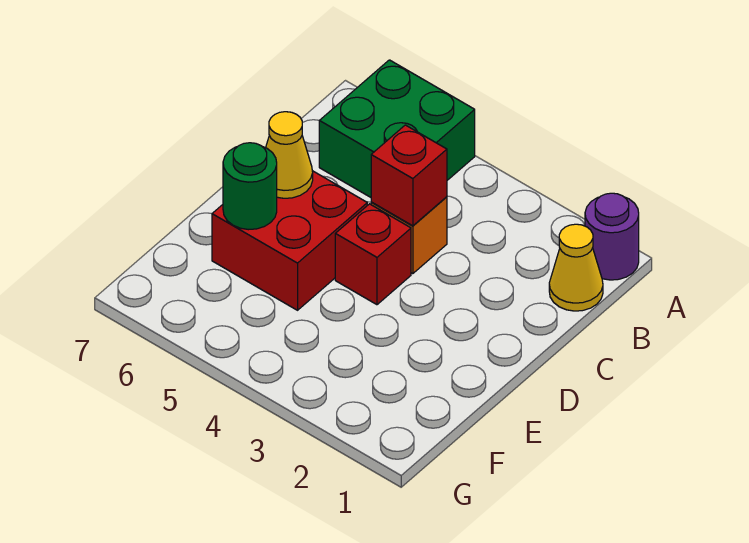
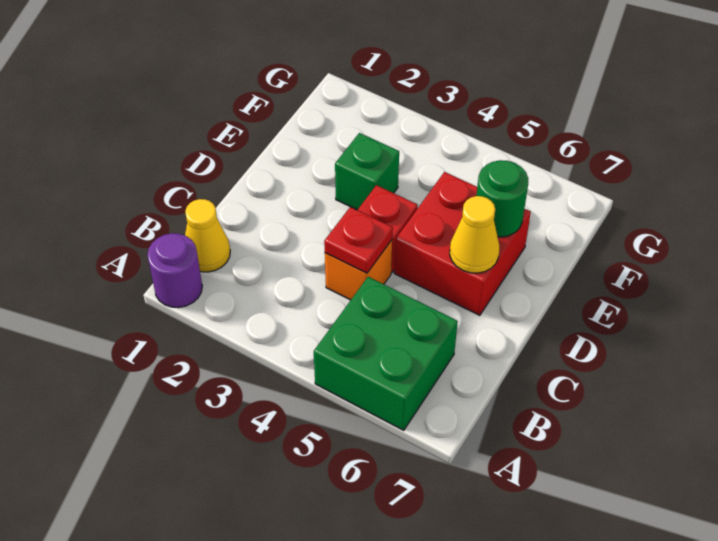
red brick C4 level 2 -> red plate C4 level 2
none -> green brick E3 level 1

